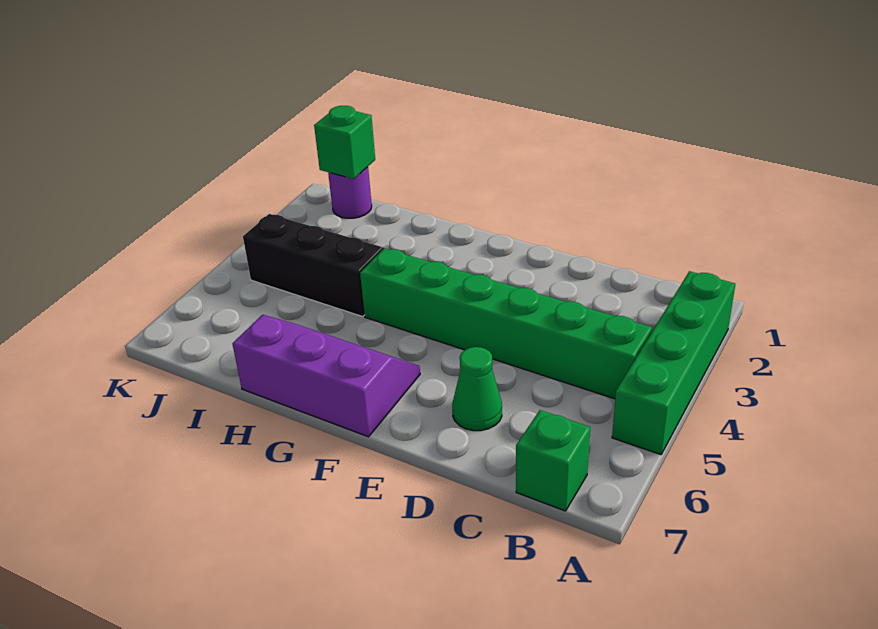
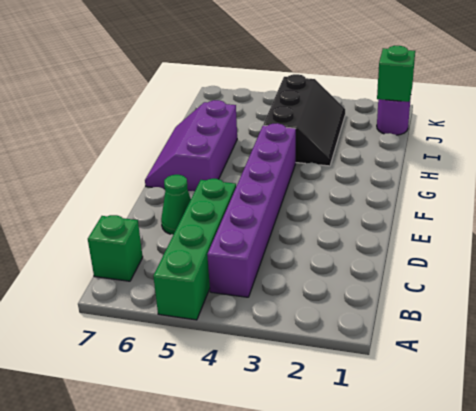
green brick A2:A5 level 1 -> green brick A5:D5 level 1
green brick B4:G4 level 1 -> purple brick B4:G4 level 1
purple slope F6:H7 level 1 top 7 -> purple slope F6:H7 level 1 top 6

